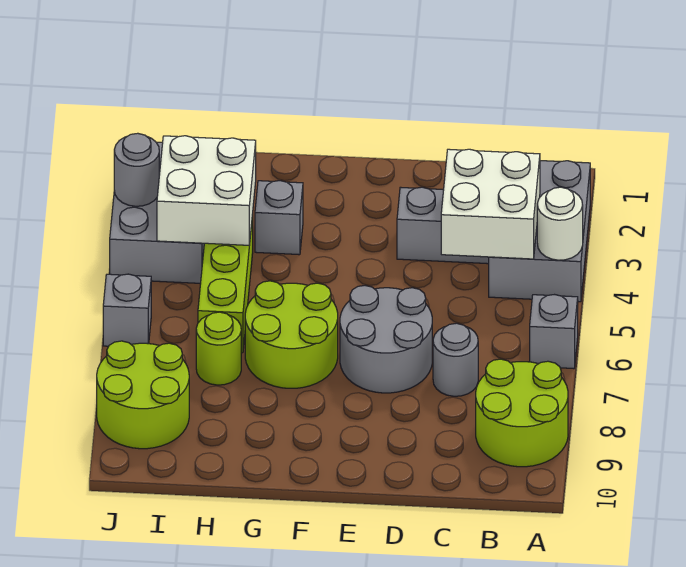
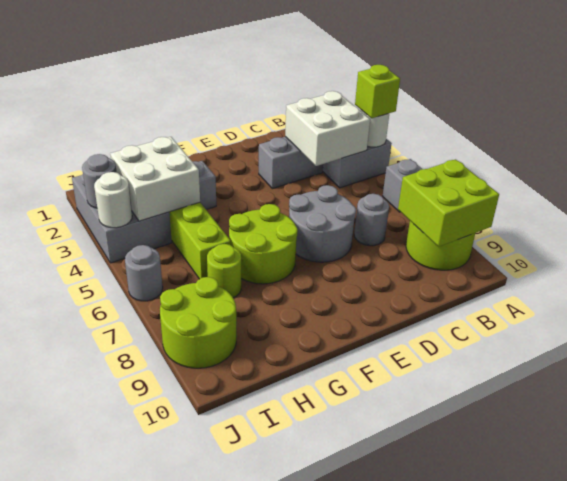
none -> lime brick A4 level 3
none -> lime brick A8:B9 level 2
none -> white round brick J4 level 2
grey brick J6 level 1 -> grey round brick J6 level 1

